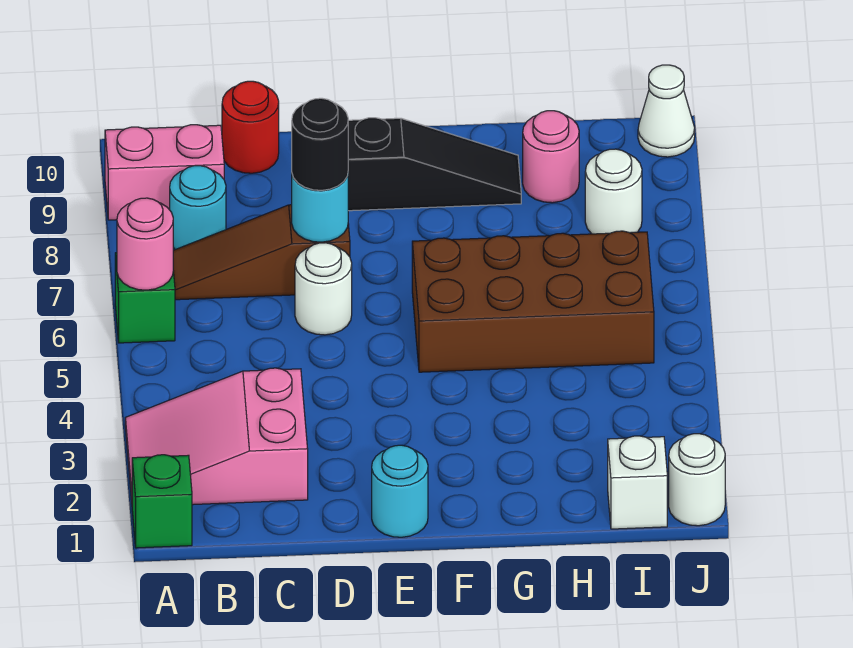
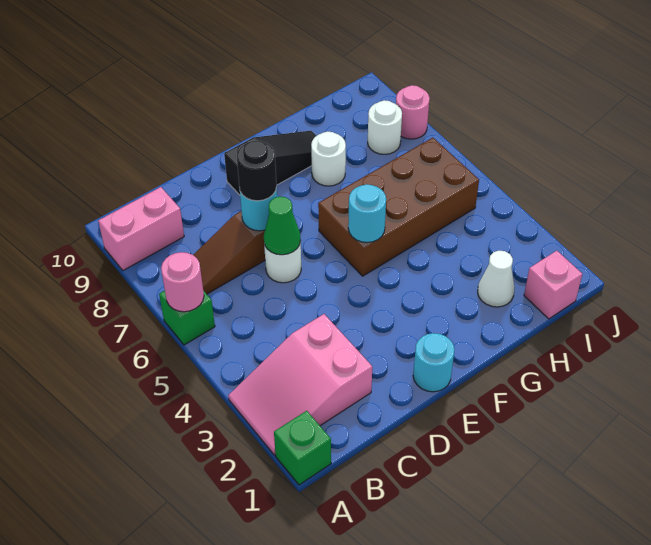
cyan round brick B8 level 1 -> cyan round brick F5 level 2
red round brick C10 level 1 -> none
none -> green cone D6 level 2
pink round brick H9 level 1 -> pink round brick J8 level 1
white brick I1 level 1 -> pink brick I1 level 1
white round brick J1 level 1 -> white round brick G8 level 1
white cone J10 level 1 -> white cone H2 level 1

